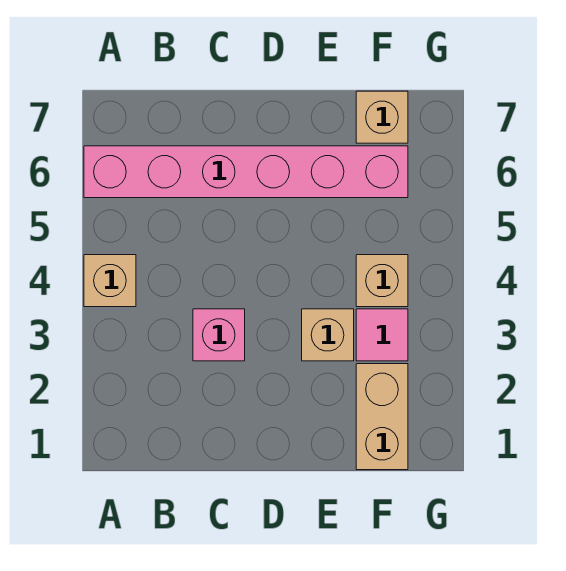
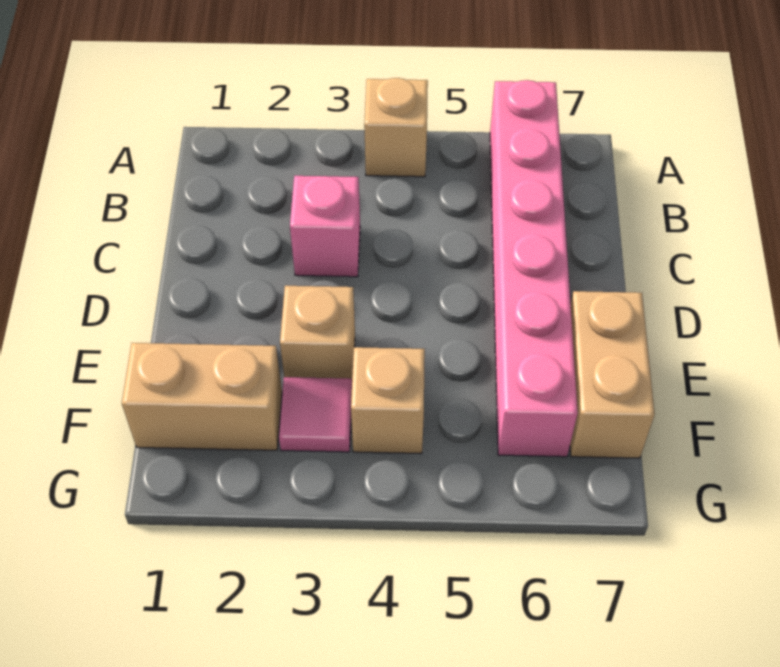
tan brick F7 level 1 -> tan brick E7:F7 level 1

